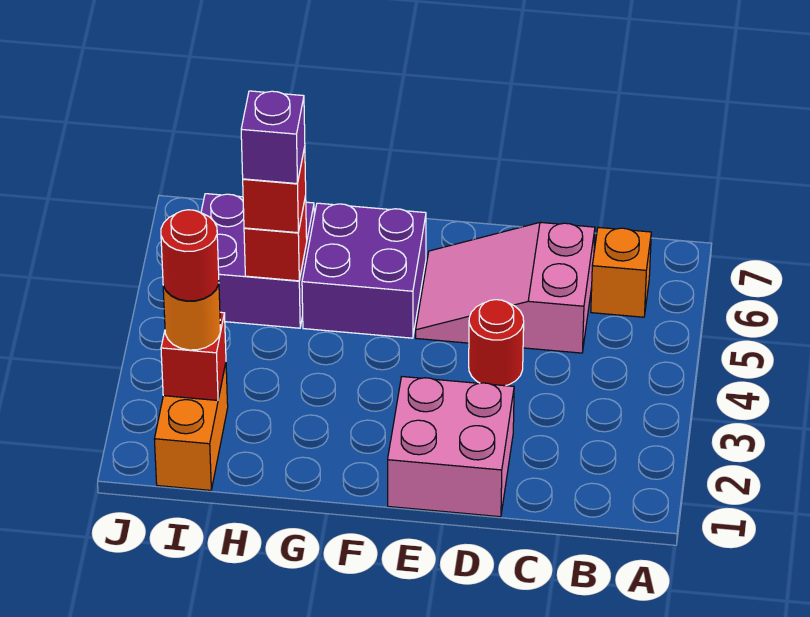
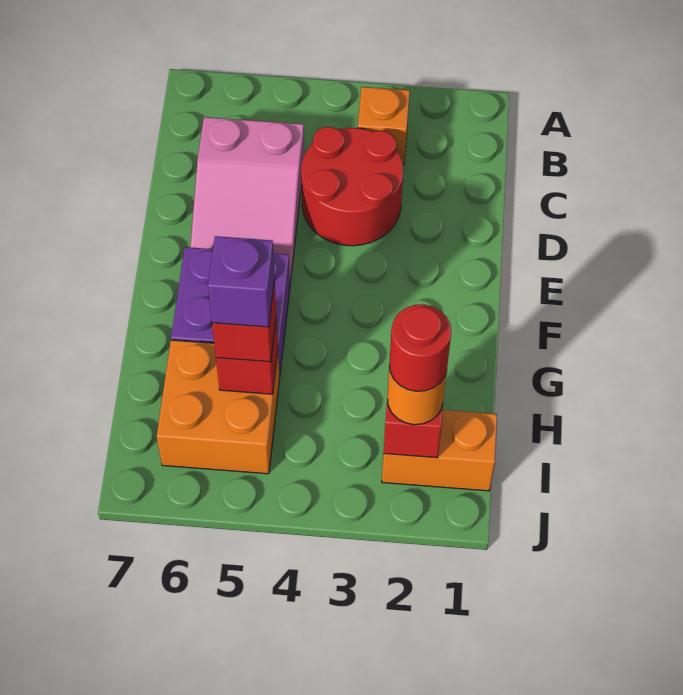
orange brick B6 level 1 -> orange brick B3 level 1
pink brick D1:E2 level 1 -> none
red round brick D4 level 1 -> red round brick C3:D4 level 1
purple brick H5:I6 level 1 -> orange brick H5:I6 level 1

